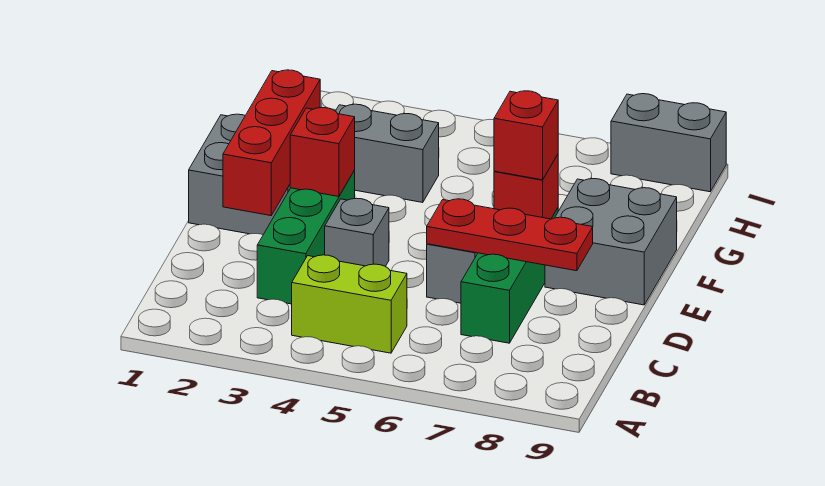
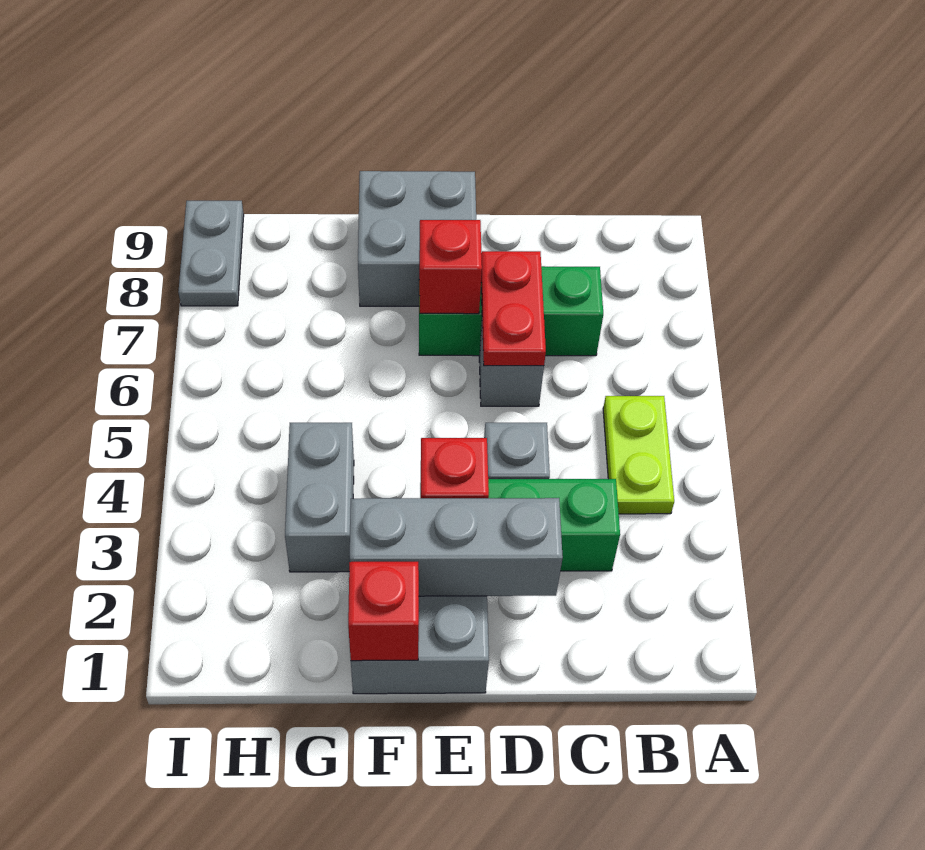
lime brick B4:B5 level 1 -> lime plate B4:B5 level 1
red brick D2:F2 level 2 -> grey brick D2:F2 level 2
red plate D6:D8 level 2 -> red plate D6:D7 level 2
red brick E7 level 3 -> red brick F1 level 2
grey brick I8:I9 level 1 -> grey plate I8:I9 level 1

